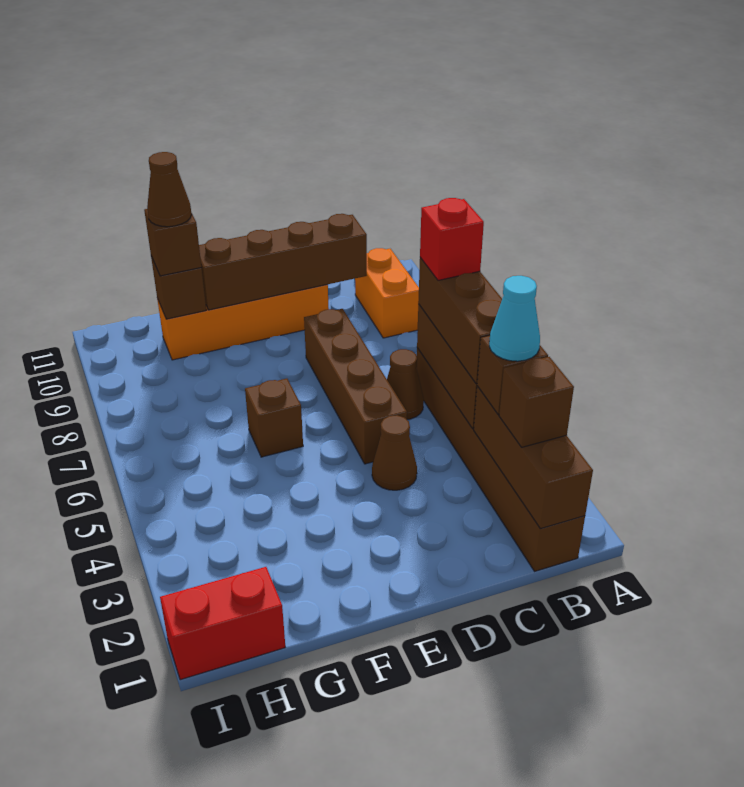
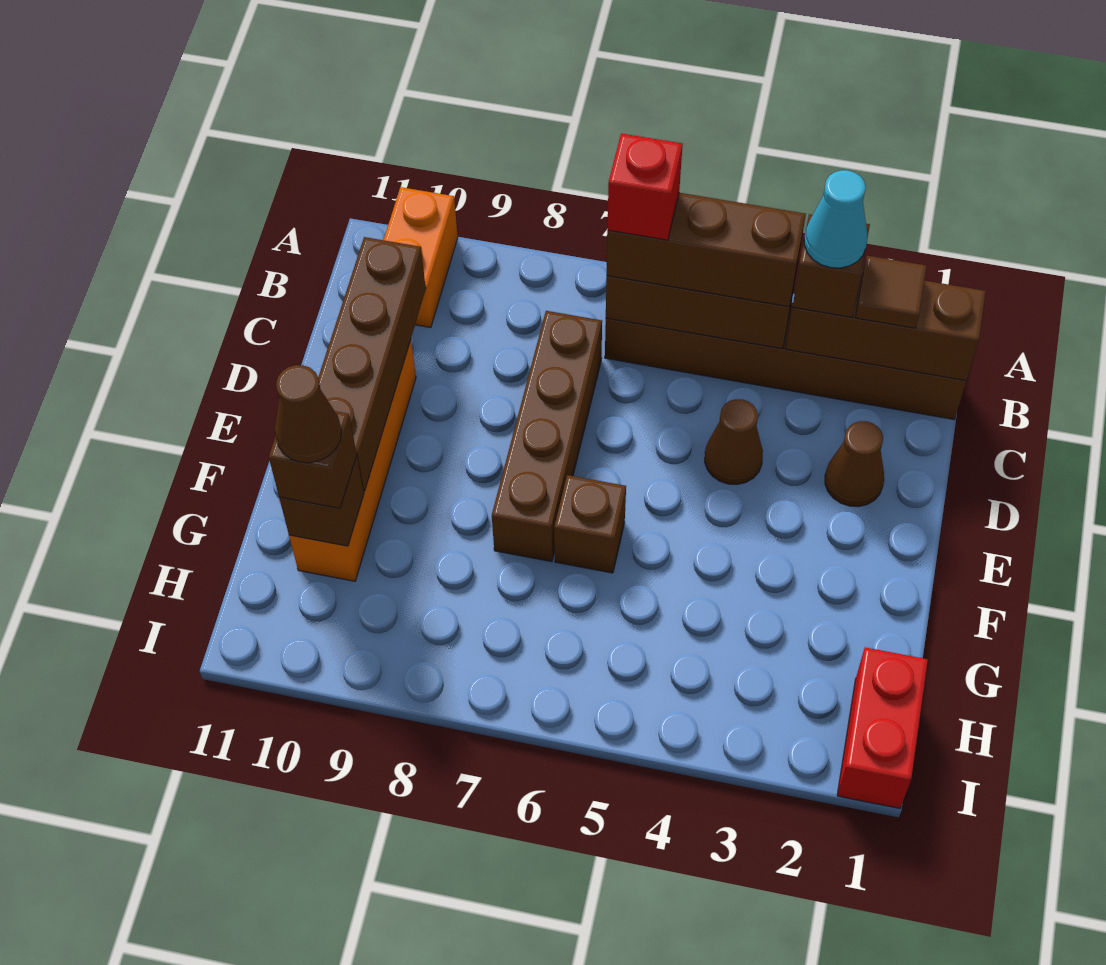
brown brick B2 level 3 -> brown tile B2 level 3
orange brick B9:B10 level 1 -> orange brick A10:B10 level 1
brown cone C6 level 1 -> brown cone D2 level 1
brown brick D5:D8 level 1 -> brown brick C7:F7 level 1

